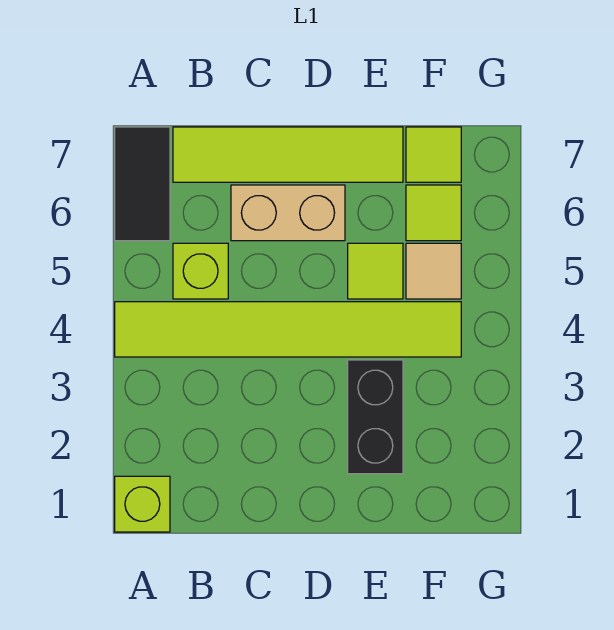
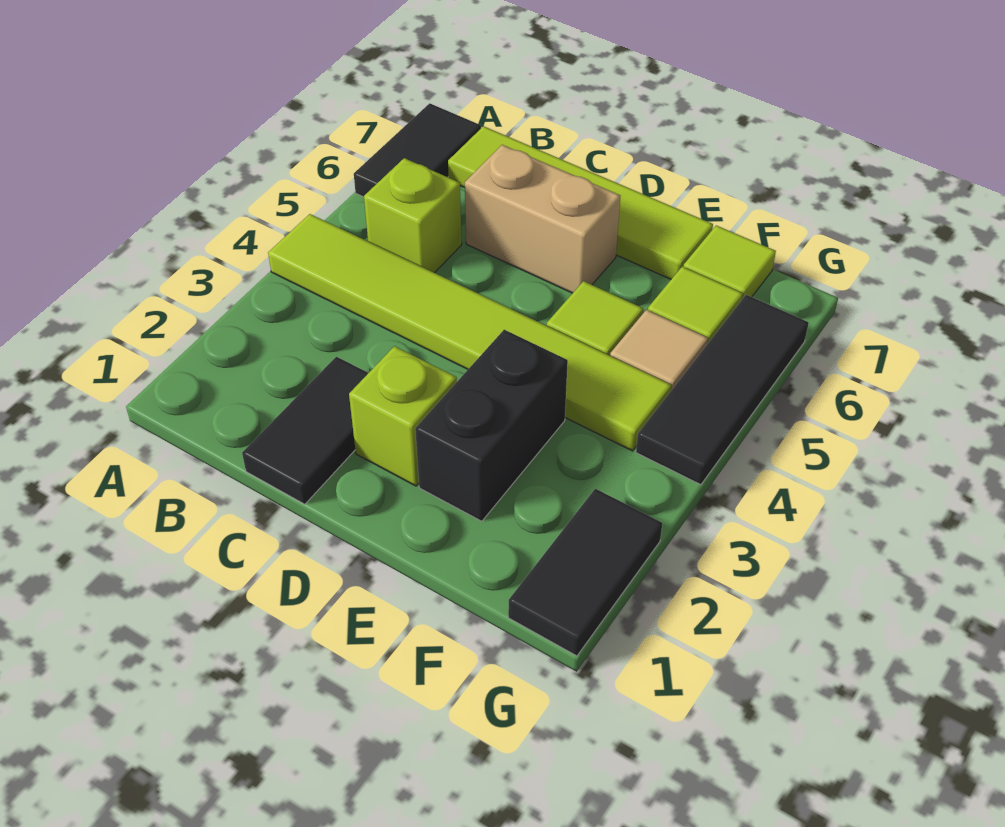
lime brick A1 level 1 -> lime brick D2 level 1
none -> black tile C1:C2 level 1
none -> black tile G1:G2 level 1
none -> black tile G4:G6 level 1

